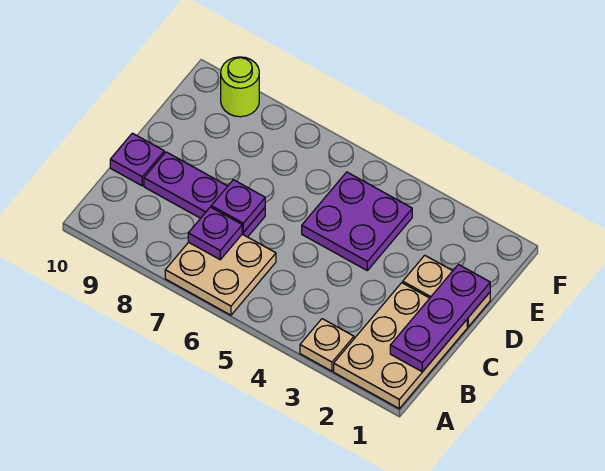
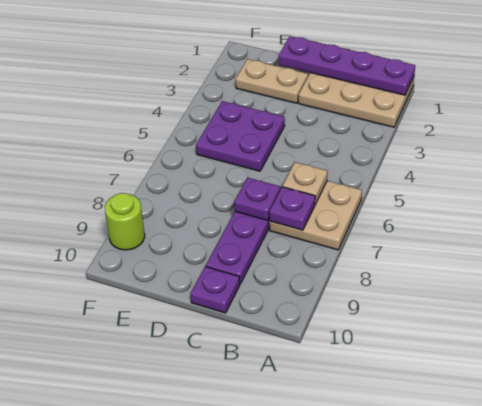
tan plate A3 level 1 -> tan plate B6 level 2
purple plate B1:D1 level 2 -> purple plate A1:D1 level 2
tan plate D1:D2 level 1 -> tan plate D2:E2 level 1

